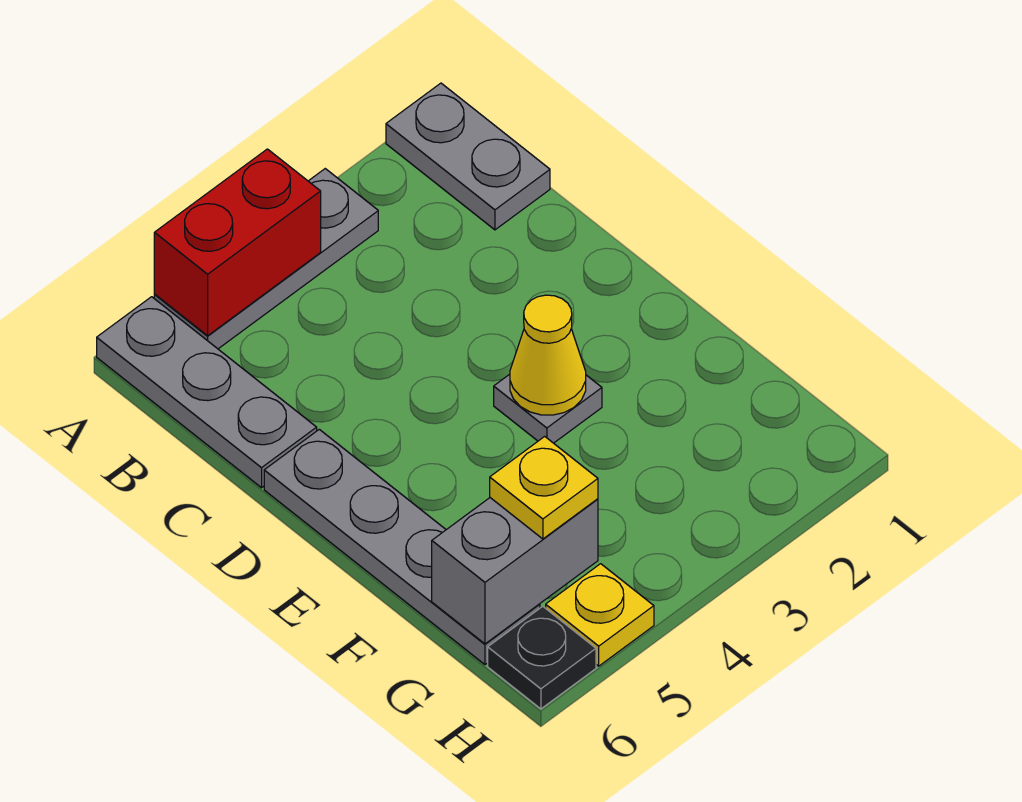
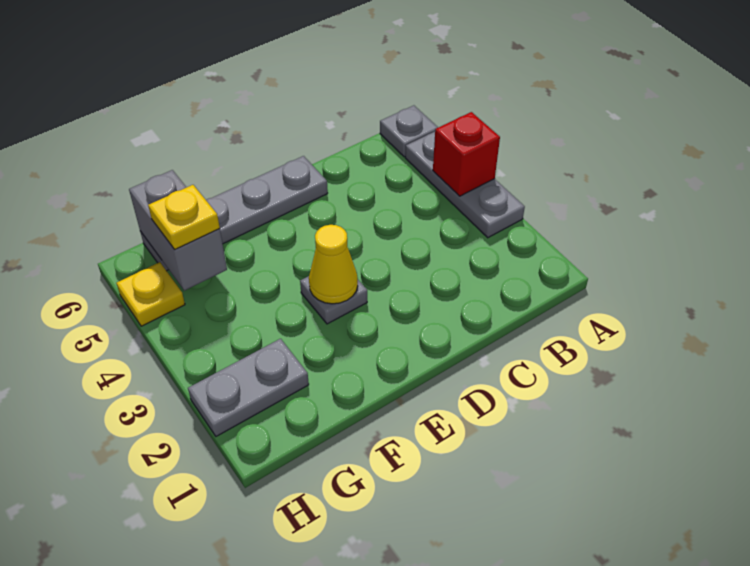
grey plate A1:B1 level 1 -> grey plate G2:H2 level 1
red brick A4:A5 level 2 -> red brick A4 level 2
grey plate A6:C6 level 1 -> grey plate A6 level 1
black plate H6 level 1 -> none

